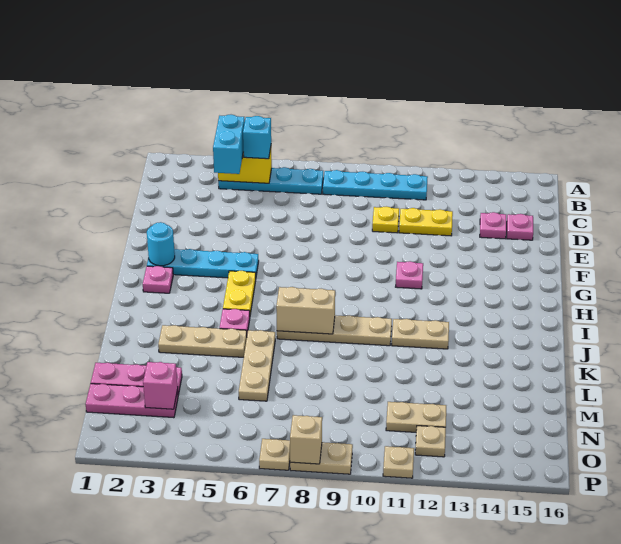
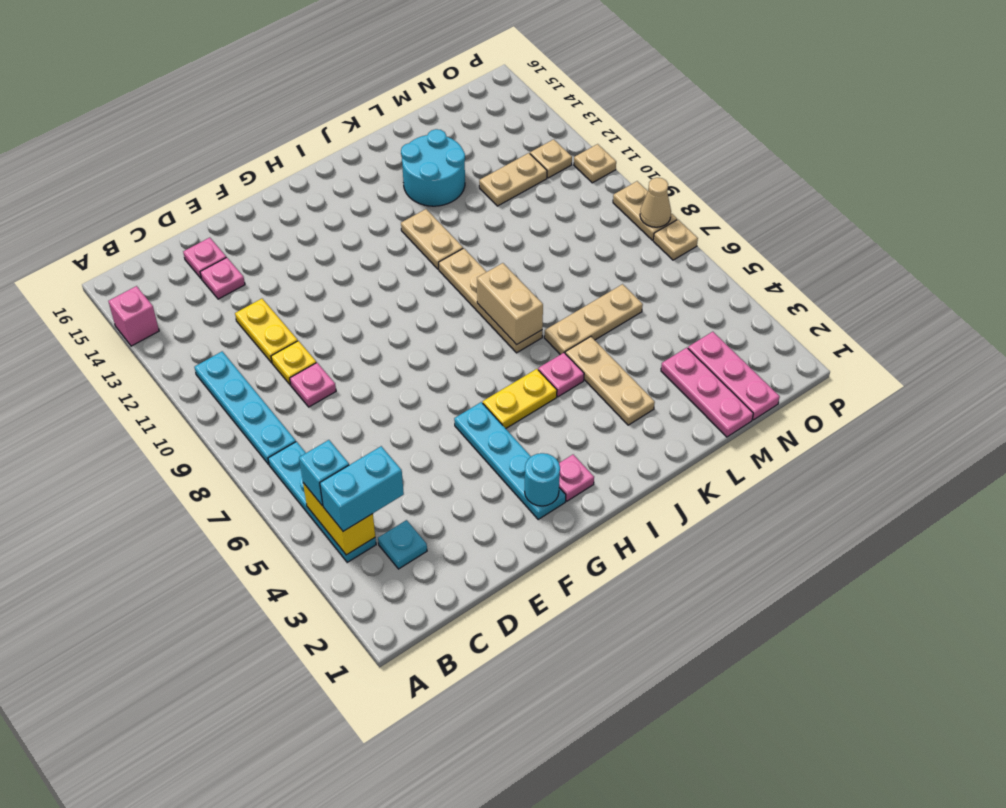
none -> cyan plate C3 level 1
pink plate G11 level 1 -> pink plate D9 level 1
none -> cyan round brick K13:L14 level 1
pink brick N3 level 2 -> pink brick A14 level 1
tan plate N11:N12 level 1 -> tan plate M12:N12 level 1
tan brick P8 level 2 -> tan cone P8 level 2

